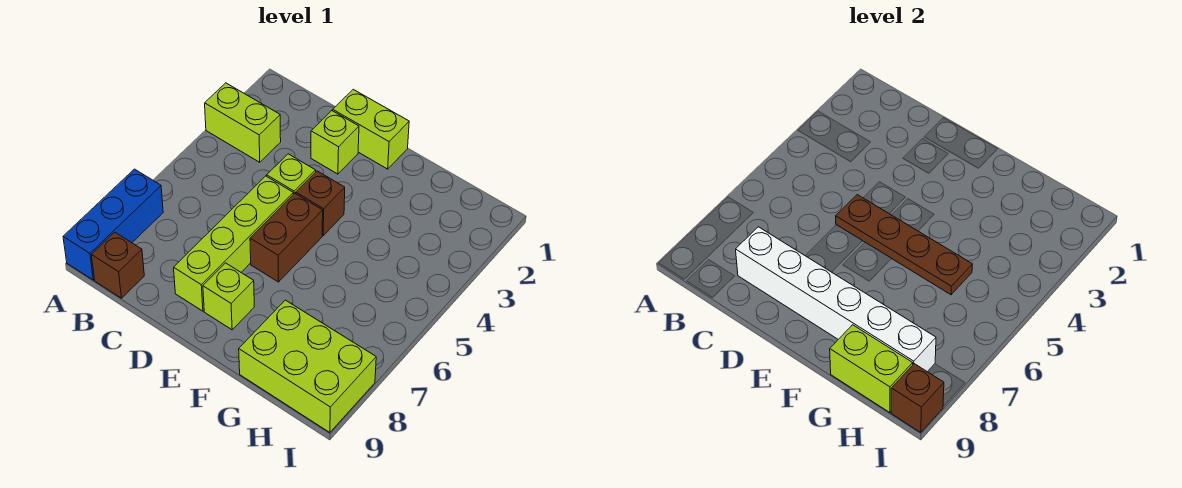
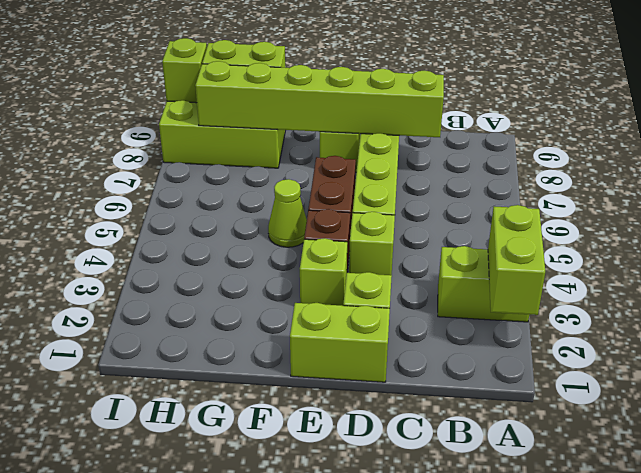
none -> lime brick A2:A3 level 2
blue brick A7:A9 level 1 -> none
brown brick B9 level 1 -> none
white brick C8:H8 level 2 -> lime brick C8:H8 level 2
brown plate D5:G5 level 2 -> none
none -> lime brick E3 level 1
none -> lime cone F5 level 1
brown brick I9 level 2 -> lime brick I9 level 2

